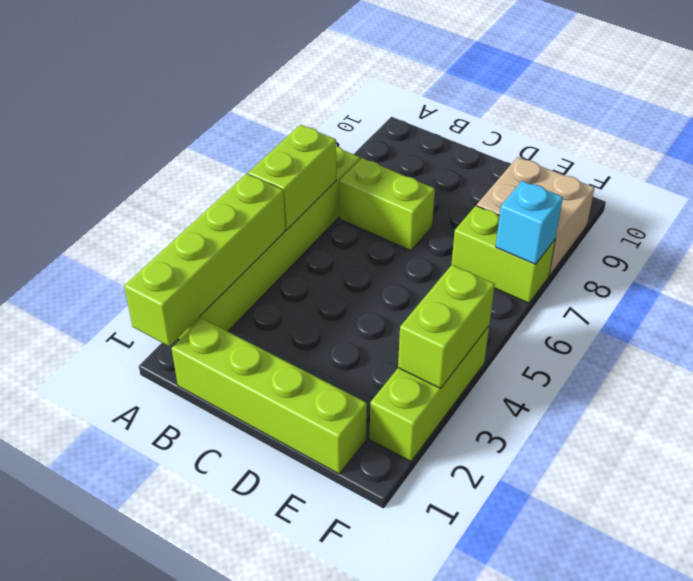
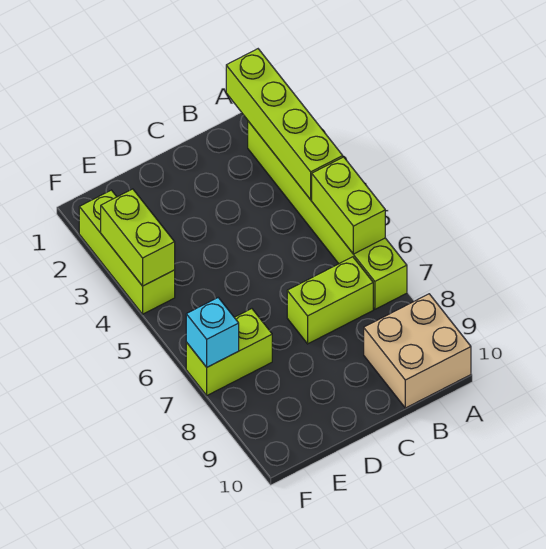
lime brick B1:E1 level 1 -> none
tan brick E8:F9 level 1 -> tan brick A9:B10 level 1

